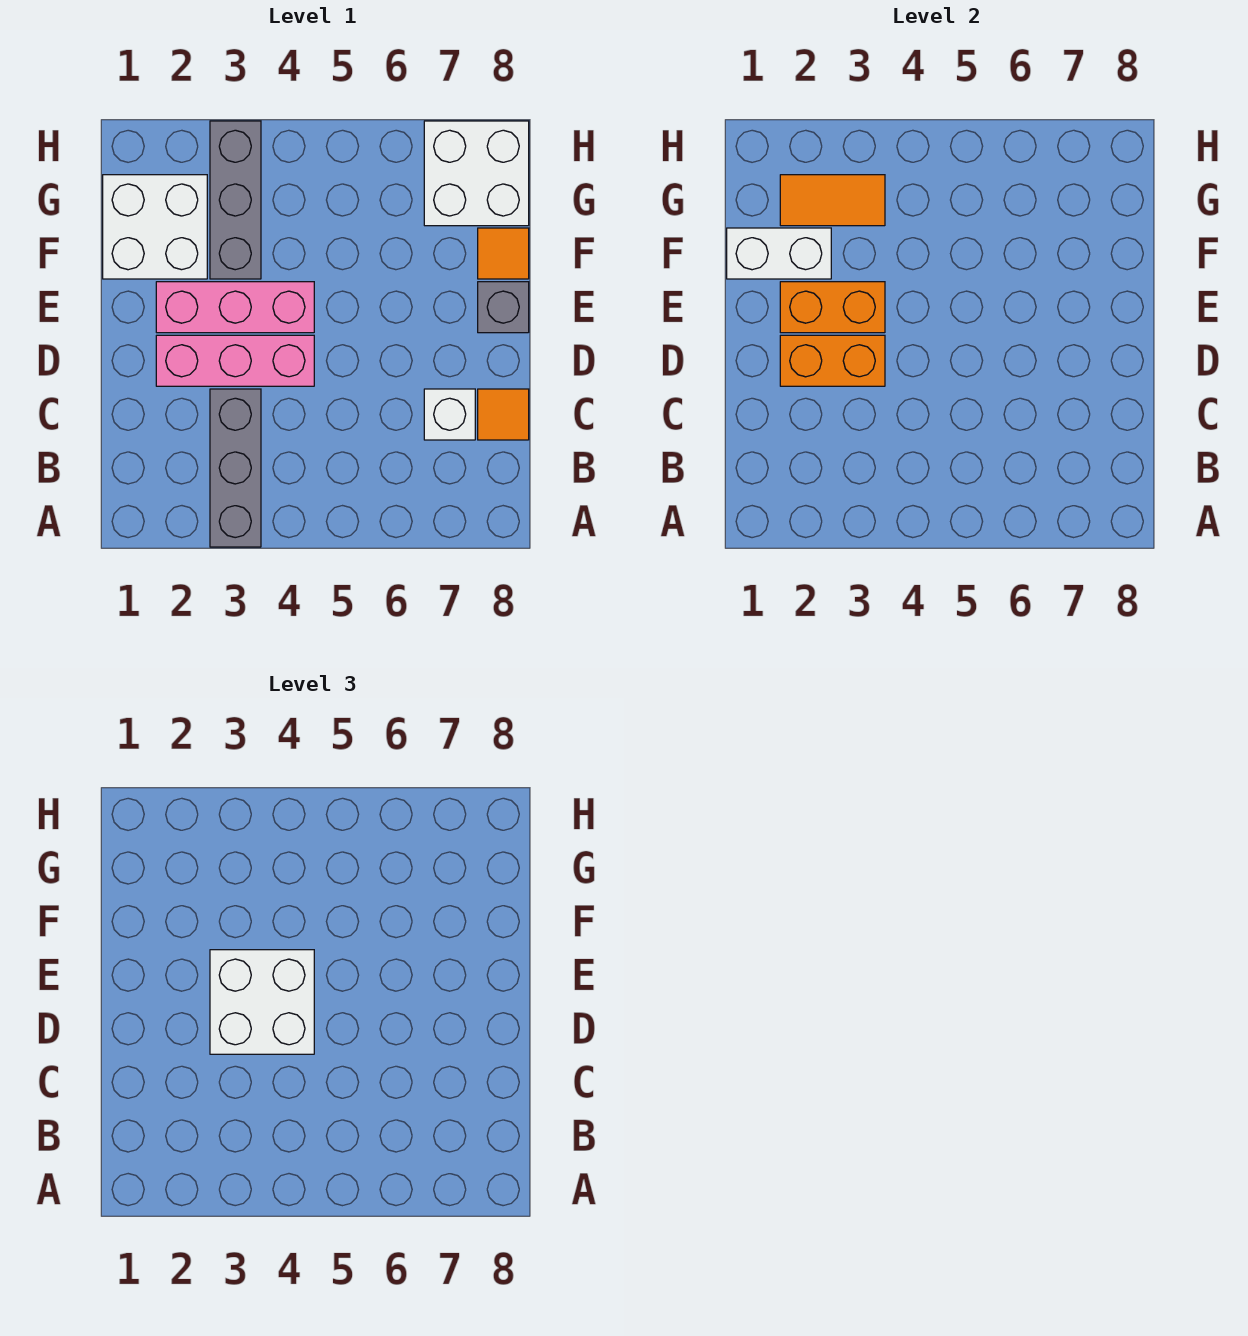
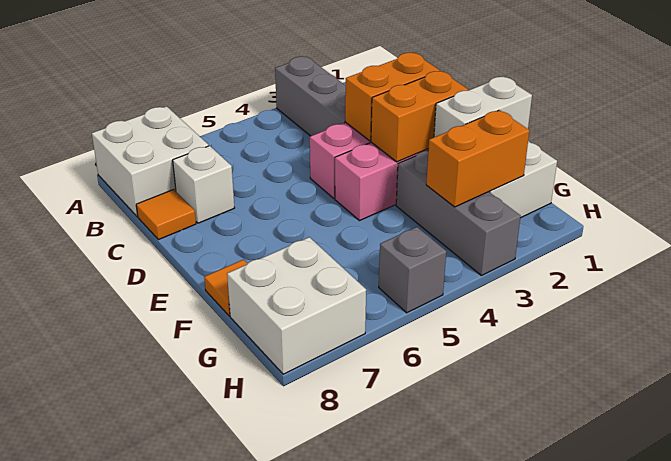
white brick D3:E4 level 3 -> white brick A7:B8 level 1
grey brick E8 level 1 -> grey brick H5 level 1
orange tile G2:G3 level 2 -> orange brick G2:G3 level 2

